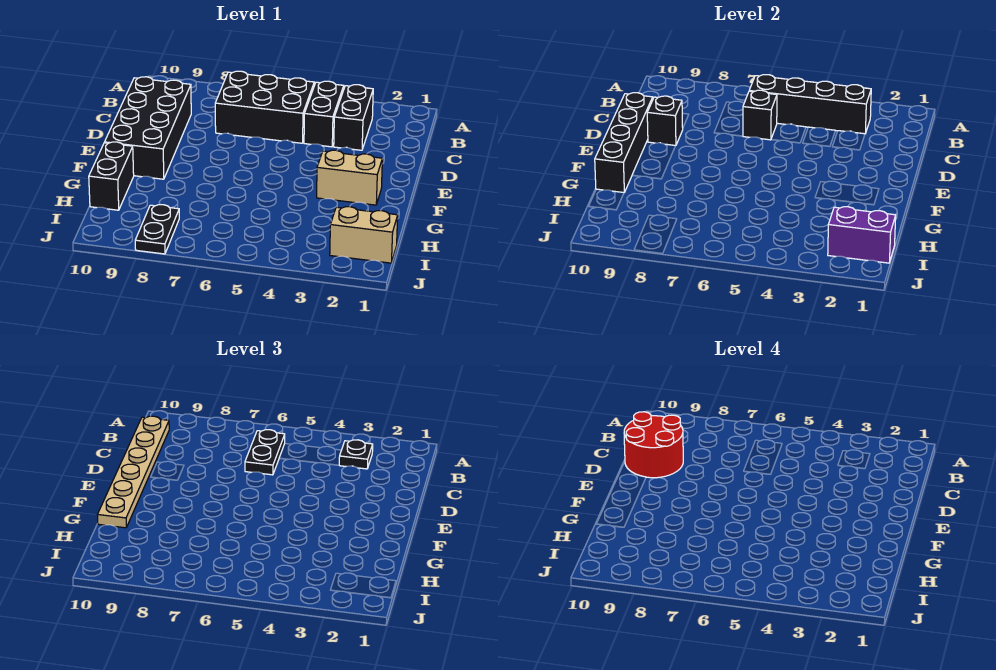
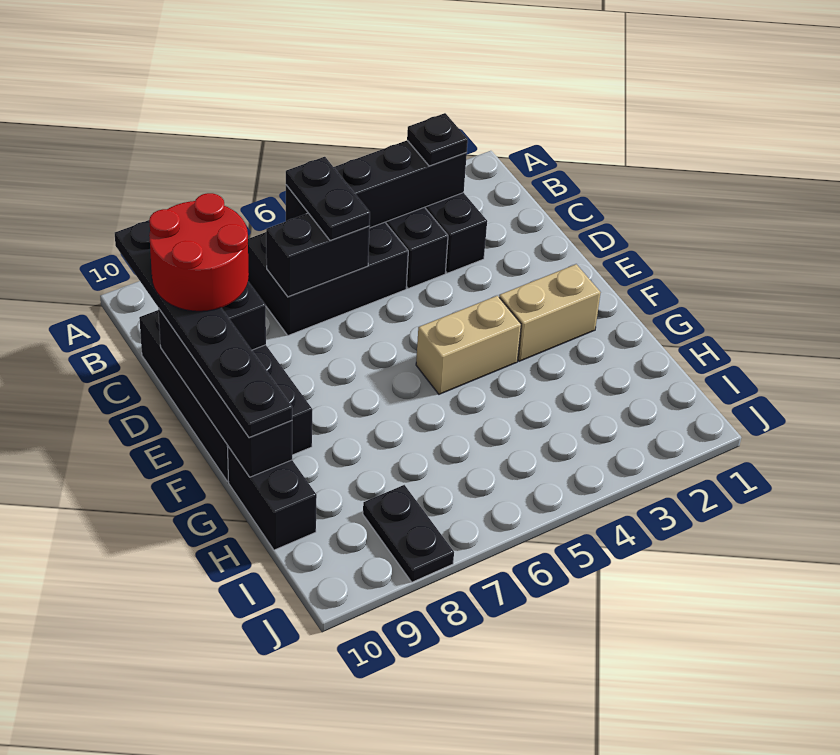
tan plate B10:G10 level 3 -> black plate B10:G10 level 3
black brick C6 level 2 -> black brick C6:C7 level 2
tan brick I1:I2 level 1 -> tan brick F4:F5 level 1
purple brick I1:I2 level 2 -> none

